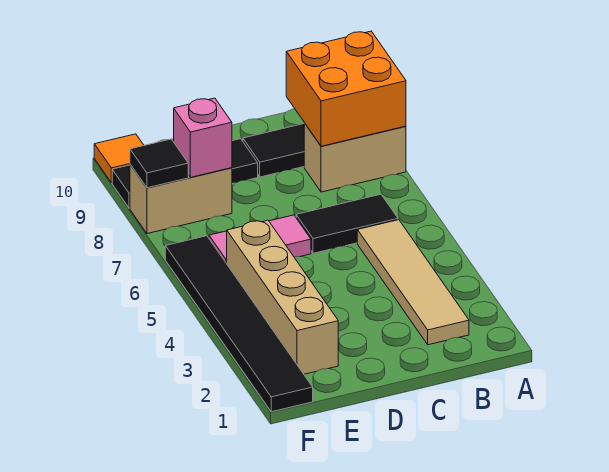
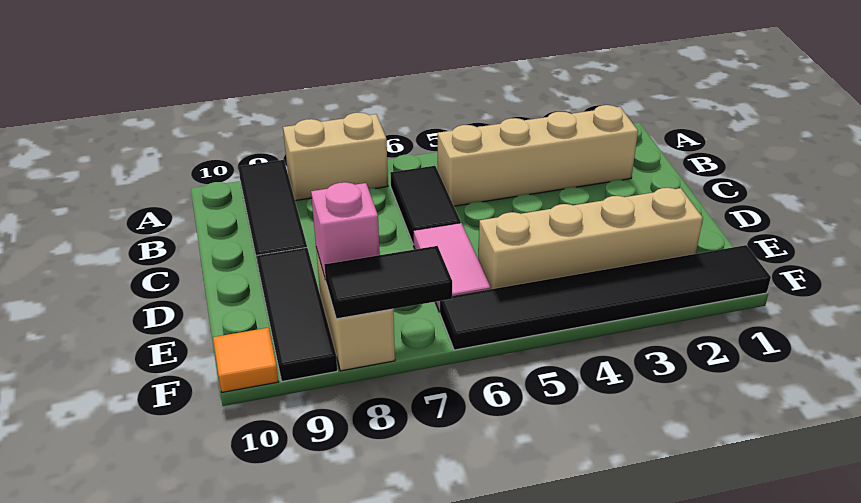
tan brick A8:B8 level 1 -> tan brick A7:A8 level 1
orange brick A8:B9 level 2 -> none
tan tile B2:B5 level 1 -> tan brick B2:B5 level 1
black tile F8 level 2 -> black tile F7:F8 level 2

